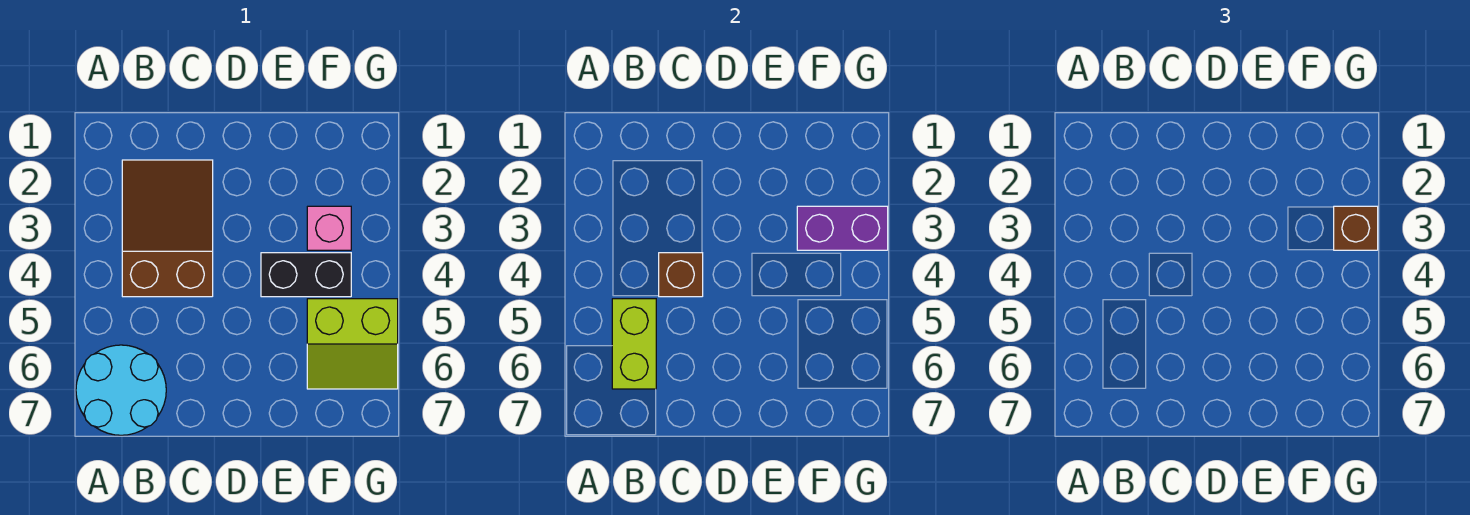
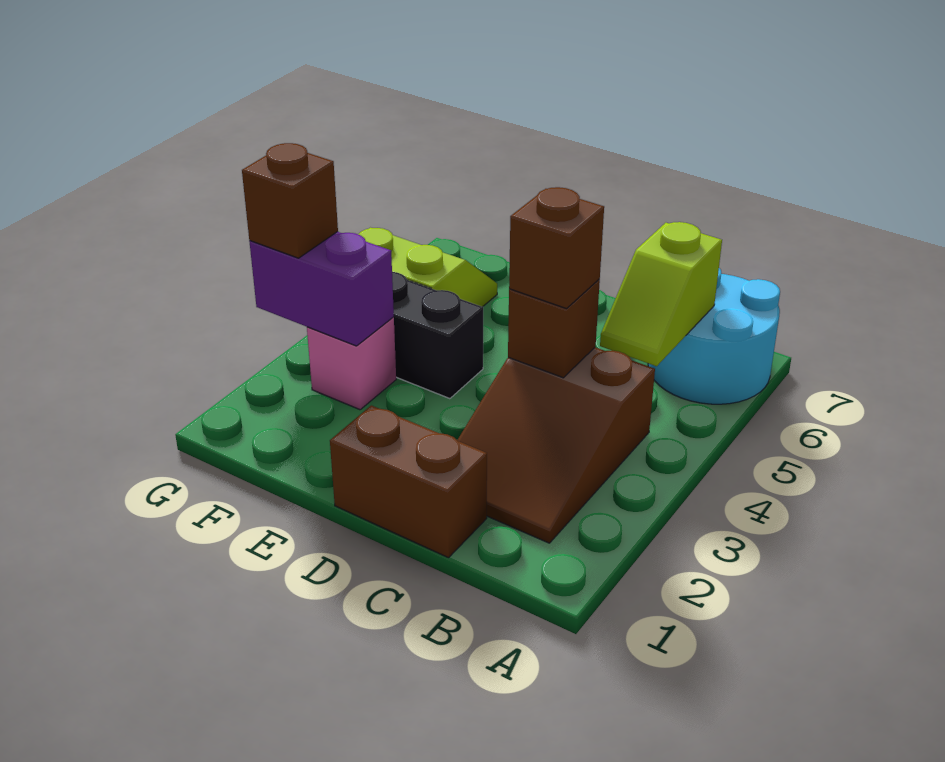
lime brick B5:B6 level 2 -> lime slope B5:B6 level 2 top 6
none -> brown brick C1:D1 level 1
none -> brown brick C4 level 3

